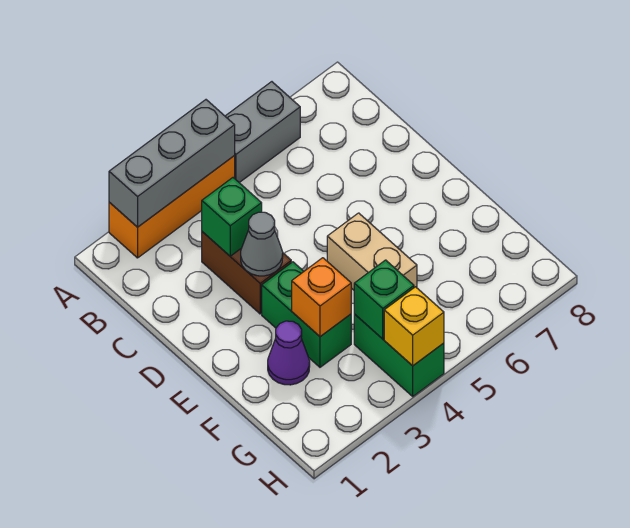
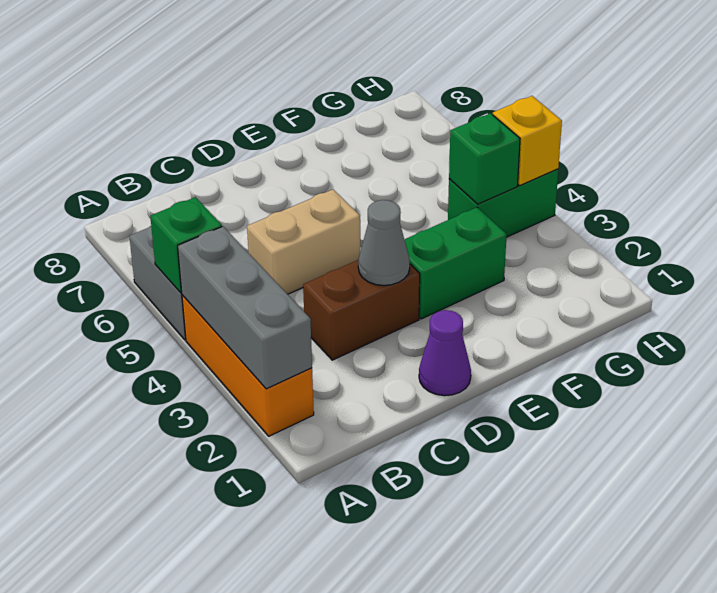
green brick C3 level 2 -> green brick A5 level 2
tan brick E5:F5 level 1 -> tan brick C5:D5 level 1
purple cone F2 level 1 -> purple cone D1 level 1
orange brick F3 level 2 -> none

